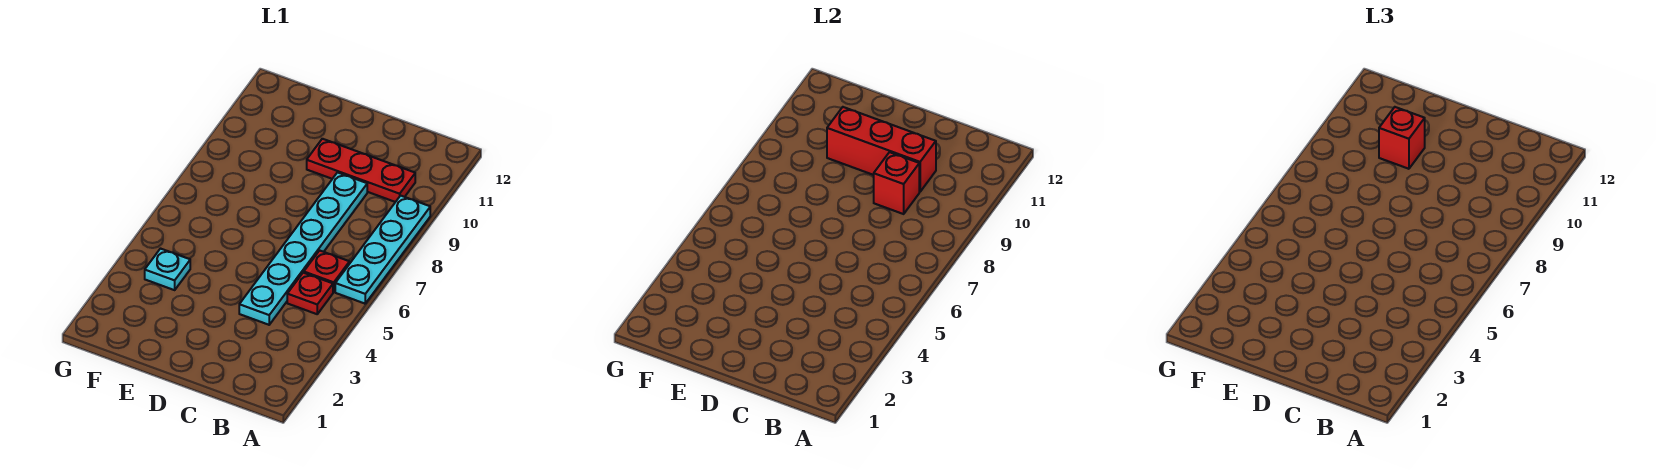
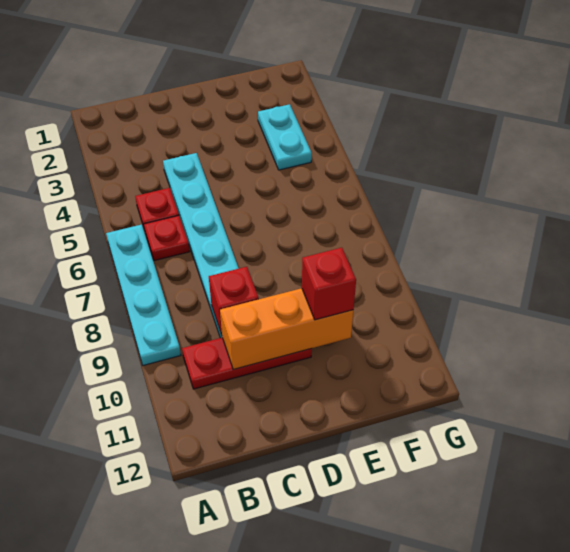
red brick C10:E10 level 2 -> orange brick C10:E10 level 2
cyan plate F4 level 1 -> cyan plate F3:F4 level 1

